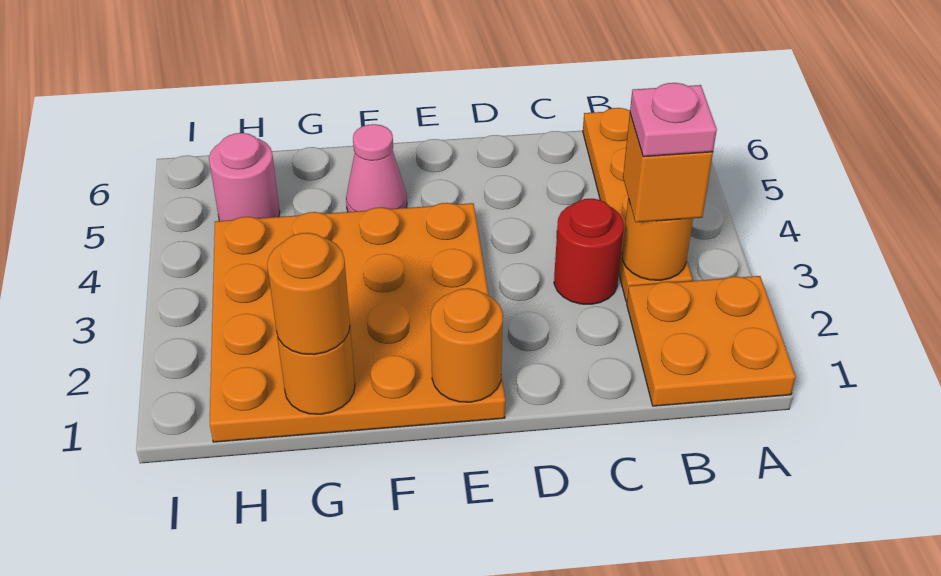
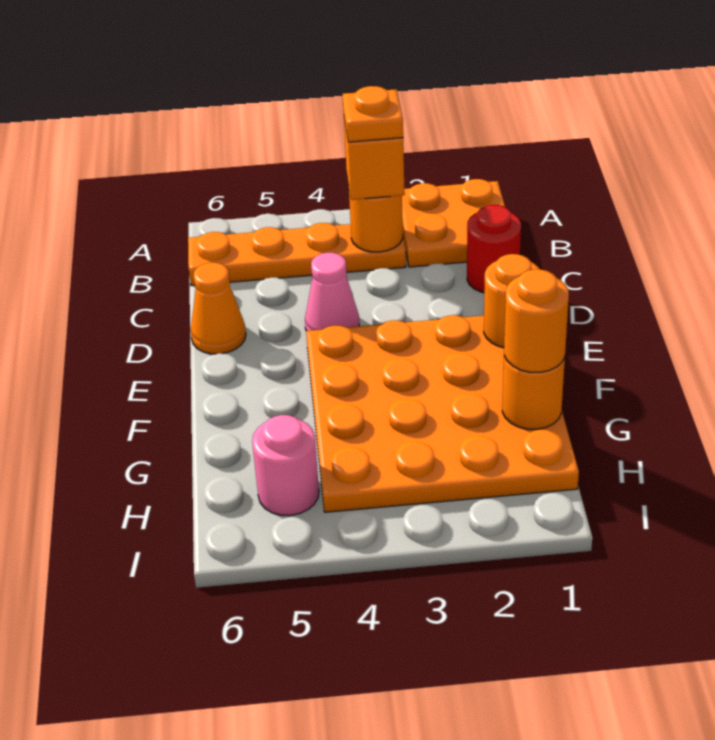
pink plate B3 level 4 -> orange plate B3 level 4
red round brick C3 level 1 -> red round brick C1 level 1
none -> orange cone D6 level 1
pink cone F5 level 1 -> pink cone D4 level 1

